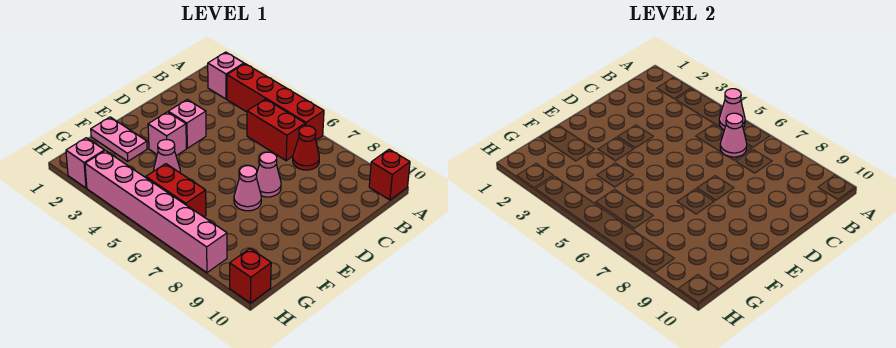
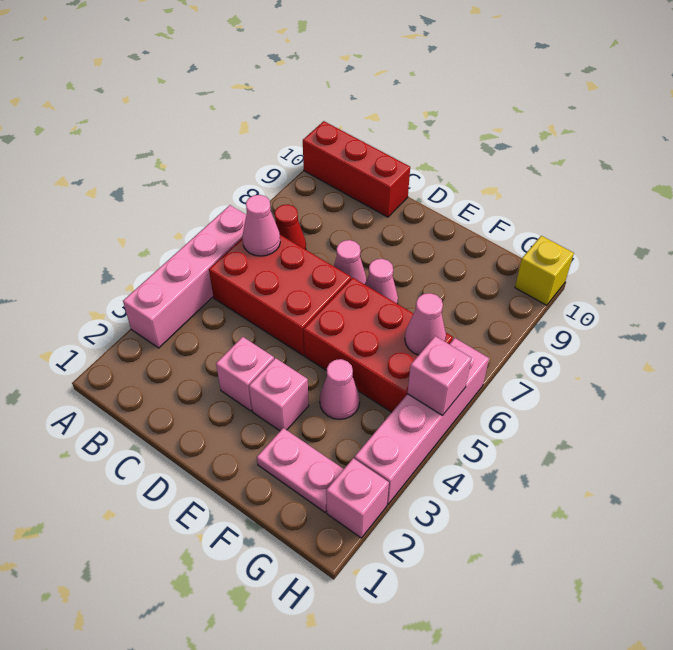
pink brick A2 level 1 -> pink brick H5 level 2
red brick A3:A6 level 1 -> pink brick A3:A6 level 1
pink cone A5 level 2 -> pink cone G6 level 2
red brick A10 level 1 -> red brick A10:C10 level 1
red brick B5:B6 level 1 -> red brick B5:D6 level 1
pink plate F1:F2 level 1 -> pink plate F2:G2 level 1
red brick G5:G6 level 1 -> red brick E5:G6 level 1
pink brick H3:H8 level 1 -> pink brick H3:H6 level 1
red brick H10 level 1 -> yellow brick H10 level 1

